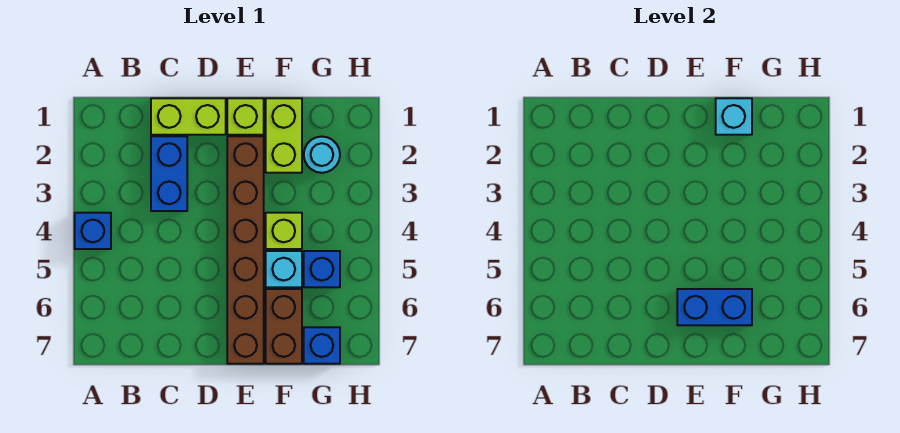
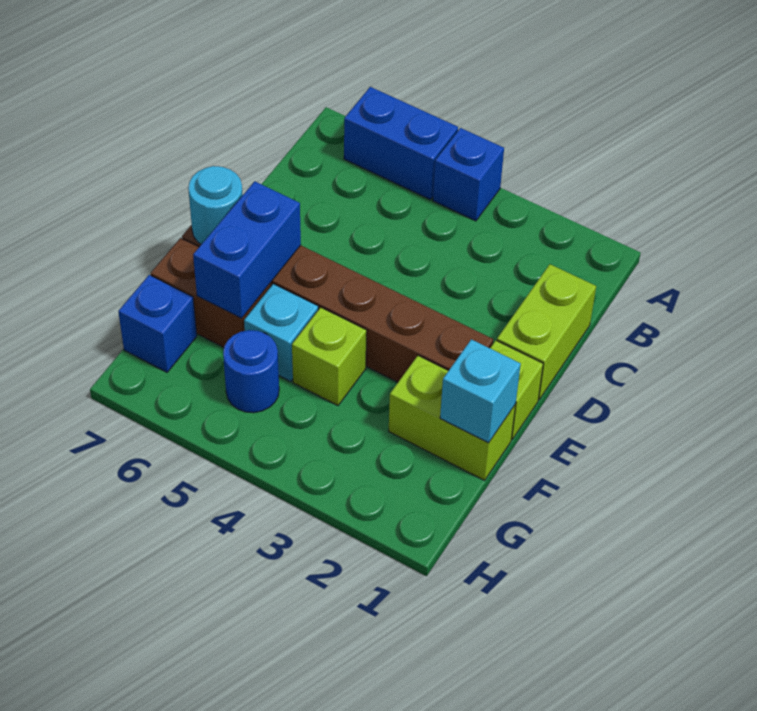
blue brick C2:C3 level 1 -> blue brick A5:A6 level 1
cyan round brick G2 level 1 -> cyan round brick E7 level 2
blue brick G5 level 1 -> blue round brick G5 level 1

